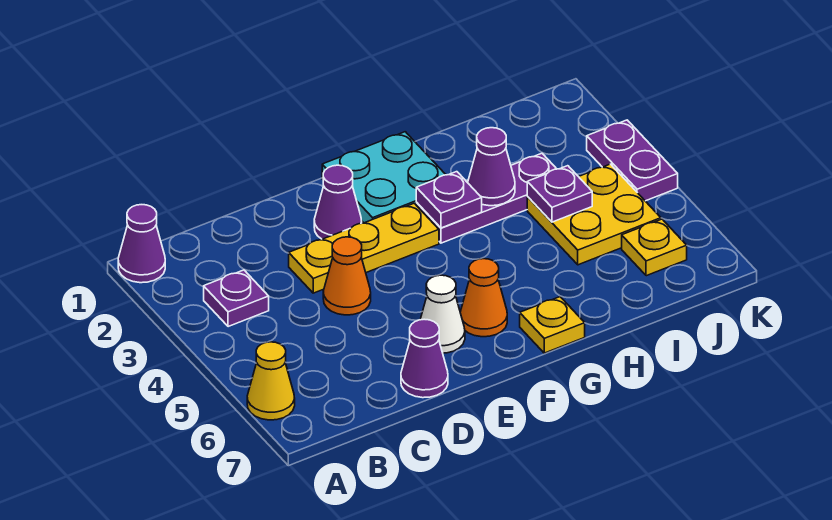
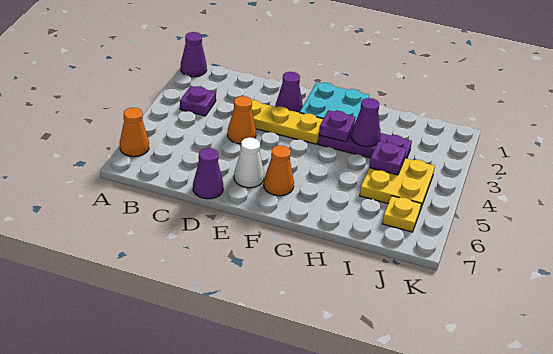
yellow cone A6 level 1 -> orange cone A6 level 1
yellow plate G7 level 1 -> none
purple plate K3:K4 level 1 -> none

